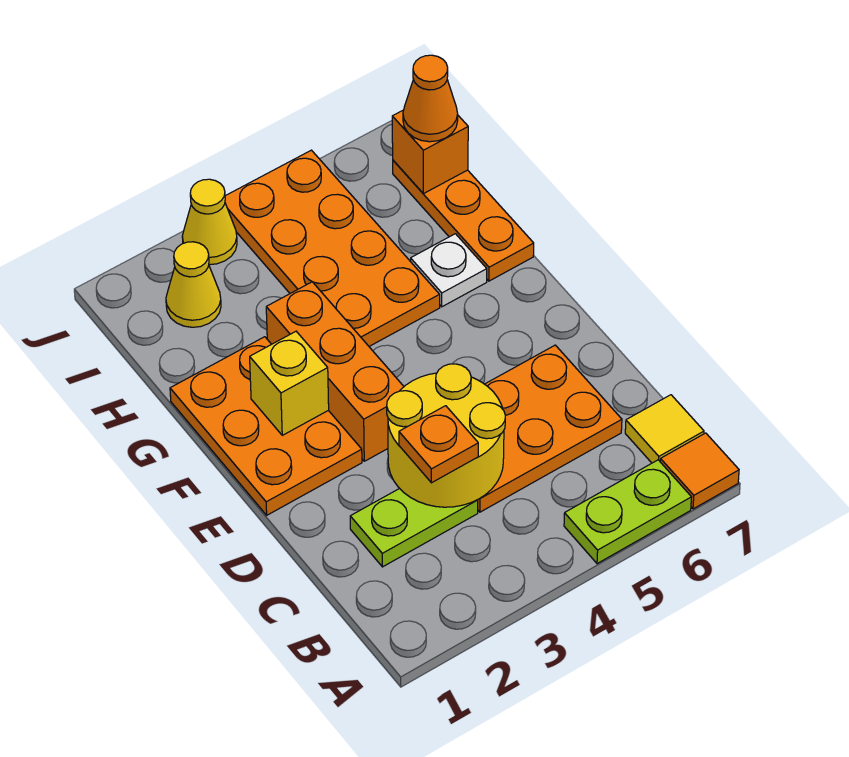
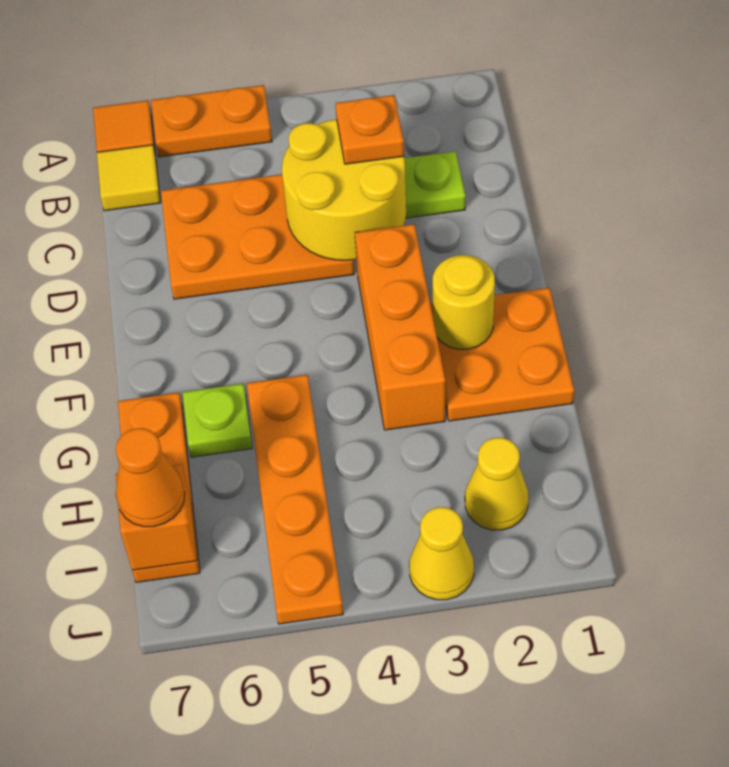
lime plate A5:A6 level 1 -> orange plate A5:A6 level 1
orange plate E1:G2 level 1 -> orange plate F1:G2 level 1
yellow brick F2 level 2 -> yellow round brick F2 level 2
orange plate G4:J5 level 1 -> orange plate G5:J5 level 1
white plate G6 level 1 -> lime plate G6 level 1

